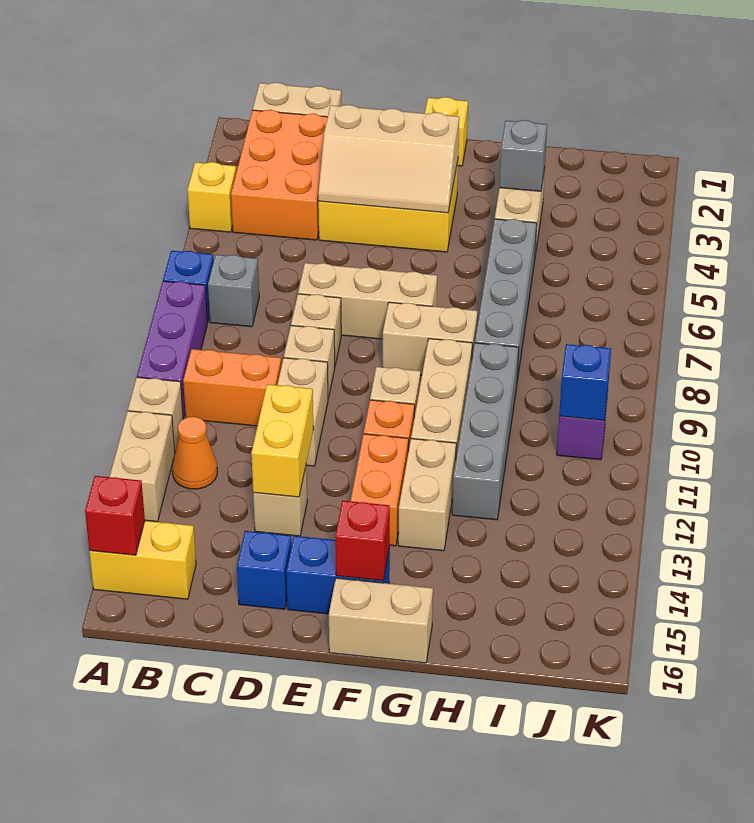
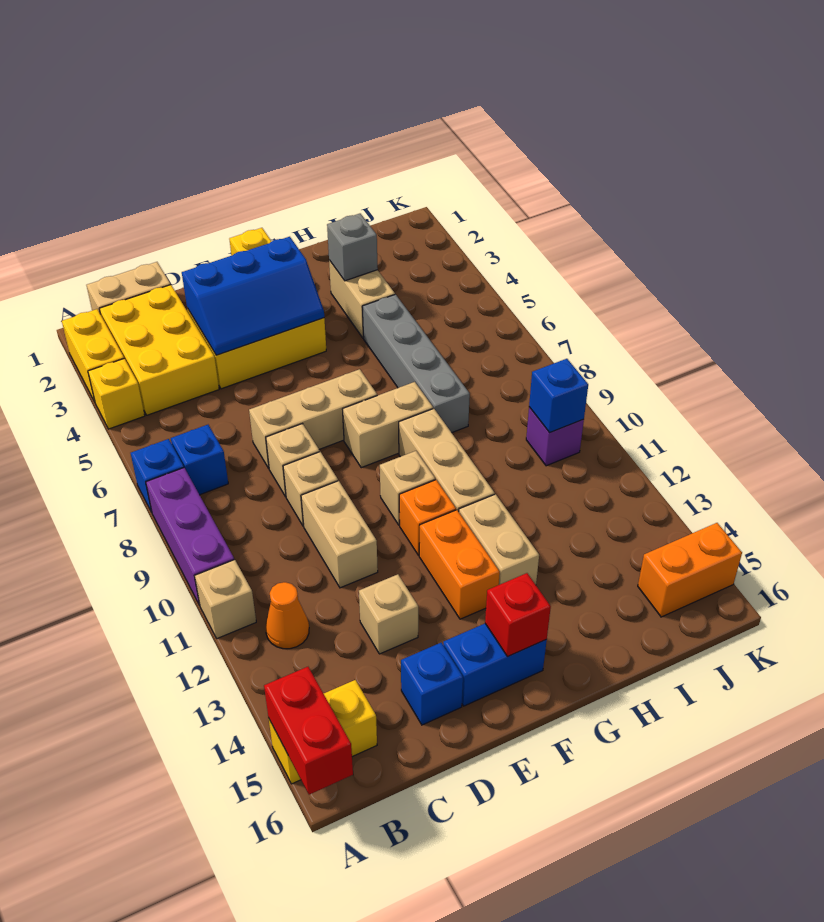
tan brick A12:A13 level 1 -> none
red brick A15 level 2 -> red brick A15:A16 level 2
orange brick B2:C4 level 1 -> yellow brick B2:C4 level 1
grey brick B7 level 1 -> blue brick B7 level 1
orange brick B10:C10 level 1 -> orange brick J15:K15 level 1
tan slope D3:F4 level 2 top 3 -> blue slope D3:F4 level 2 top 3
yellow brick D12:D13 level 2 -> yellow brick A2:A3 level 1
tan brick F16:G16 level 1 -> none
grey brick H9:H12 level 1 -> none

